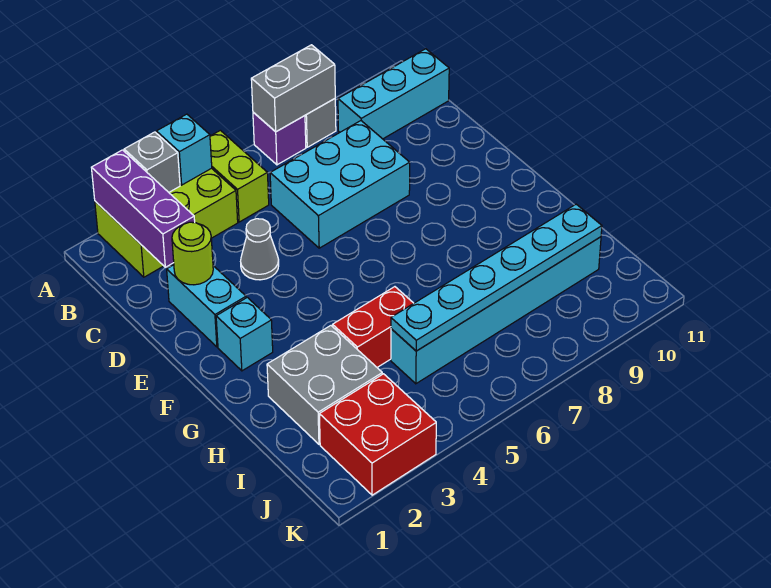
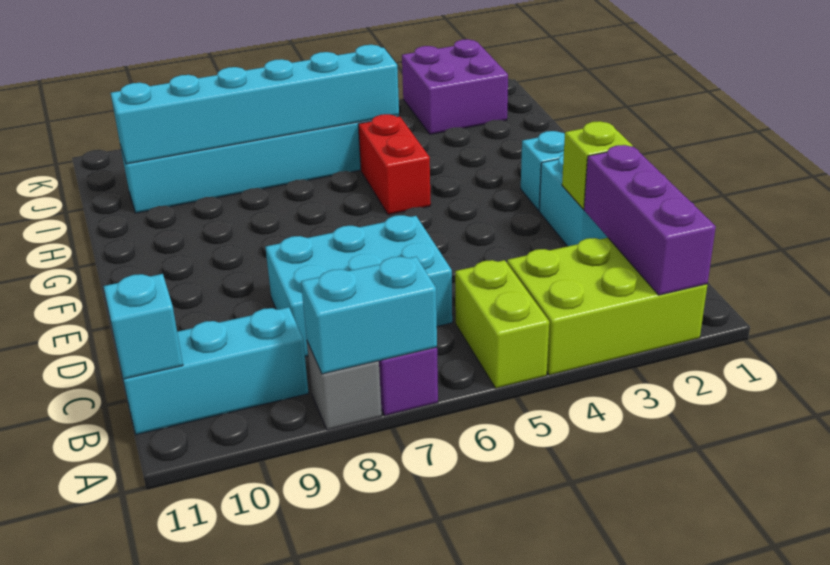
grey brick A3 level 2 -> none
cyan brick A4 level 2 -> cyan brick B11 level 2
grey brick A7:A8 level 2 -> cyan brick A7:A8 level 2
lime round brick D2 level 2 -> lime brick D2 level 2
grey cone D4 level 1 -> none
grey brick H2:I3 level 1 -> none
red brick H4:H5 level 1 -> red brick G5:H5 level 1
cyan plate I5:I10 level 2 -> cyan brick I5:I10 level 2
red brick J2:K3 level 1 -> purple brick J2:K3 level 1

